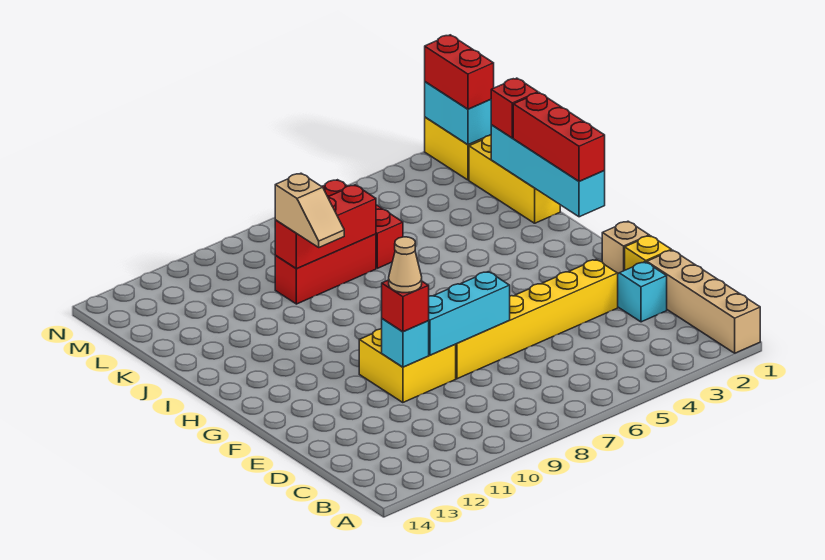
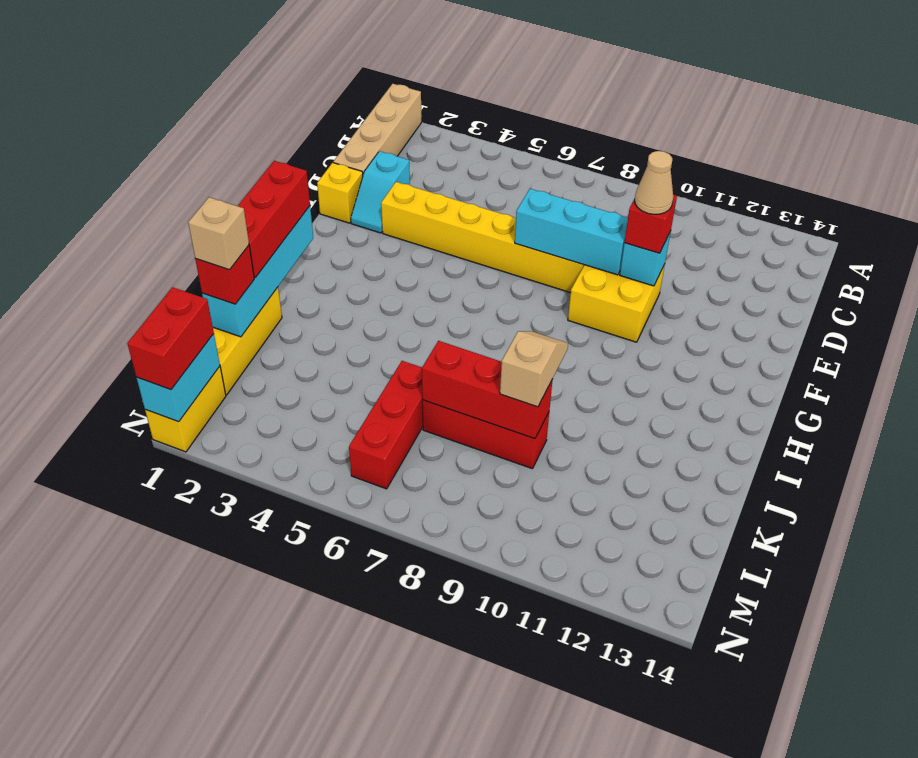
tan brick F1 level 1 -> tan brick K1 level 4

